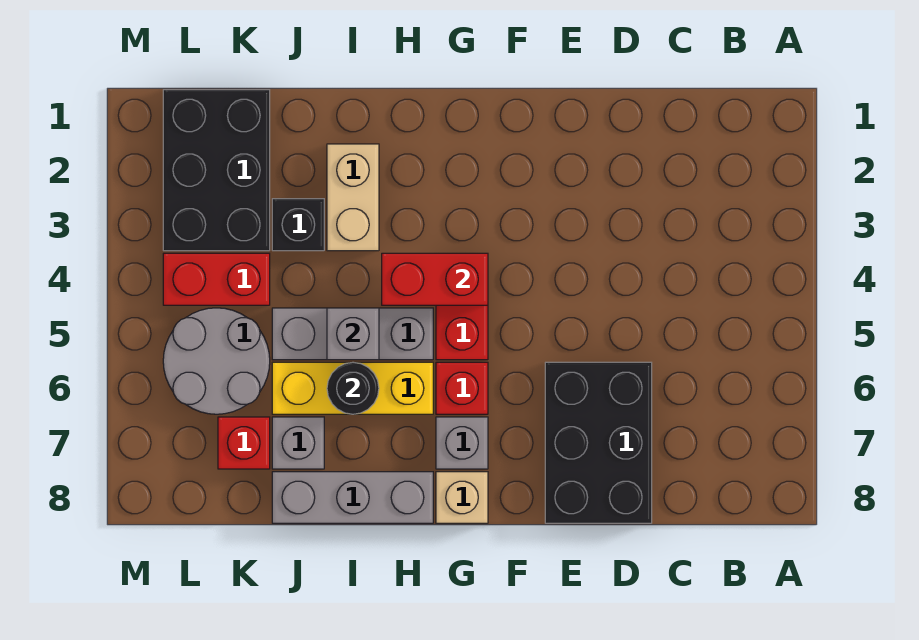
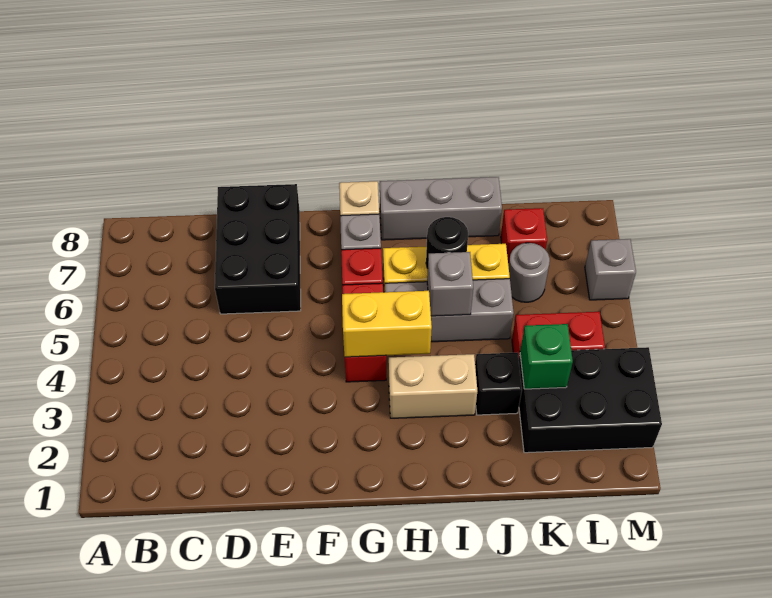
red brick G4:H4 level 2 -> yellow brick G4:H4 level 2
tan brick I2:I3 level 1 -> tan brick H3:I3 level 1
grey brick J7 level 1 -> grey brick M6 level 1
black brick K1:L3 level 1 -> black brick K2:M3 level 1
none -> green brick K3 level 2
grey round brick K5:L6 level 1 -> grey round brick K6 level 1

